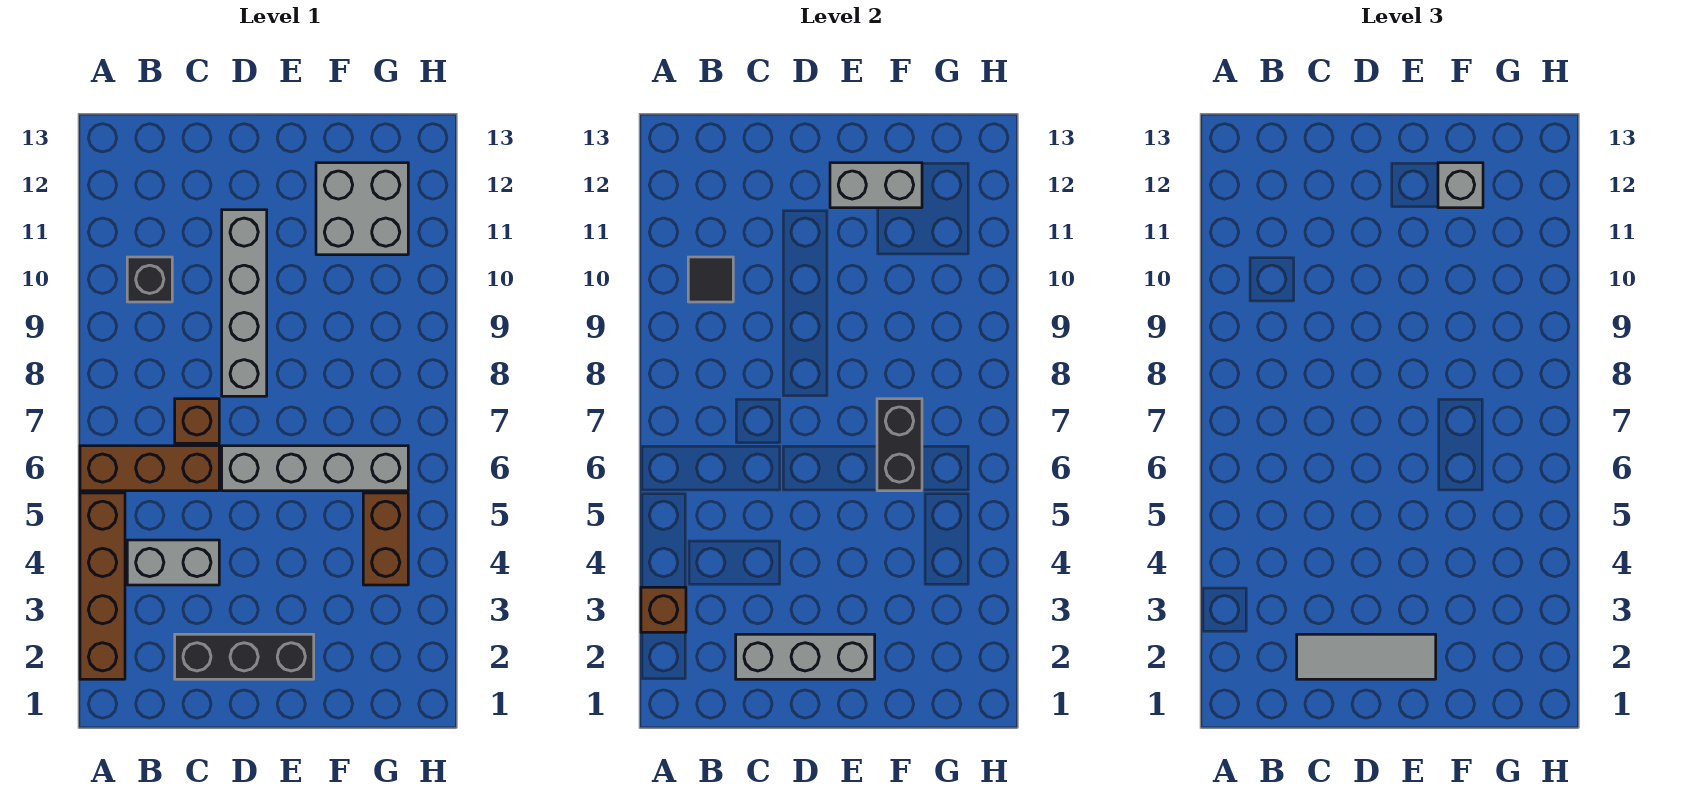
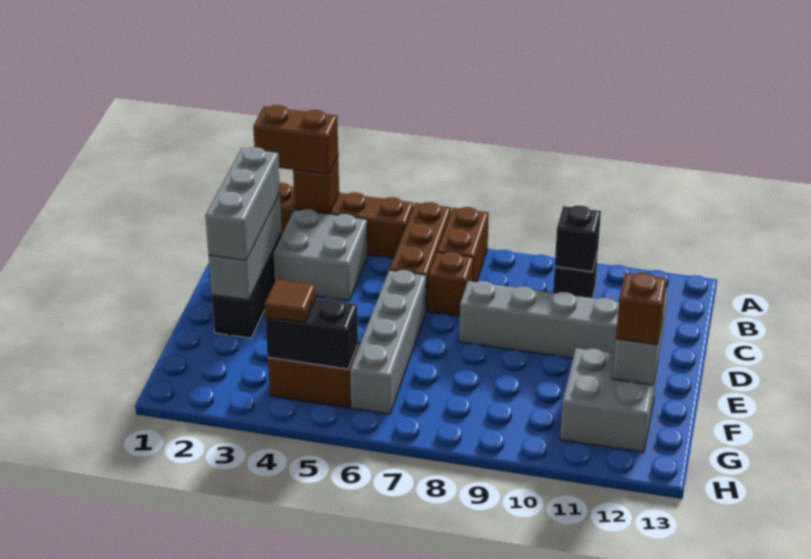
none -> brown brick A2:A3 level 3
none -> brown brick A7:B7 level 1
grey brick B4:C4 level 1 -> grey brick B3:C4 level 1
black tile B10 level 2 -> black brick B10 level 2
grey tile C2:E2 level 3 -> grey brick C2:E2 level 3
black brick F6:F7 level 2 -> black brick G4:G5 level 2
grey brick F12 level 3 -> brown brick F12 level 3
none -> brown tile G4 level 3

